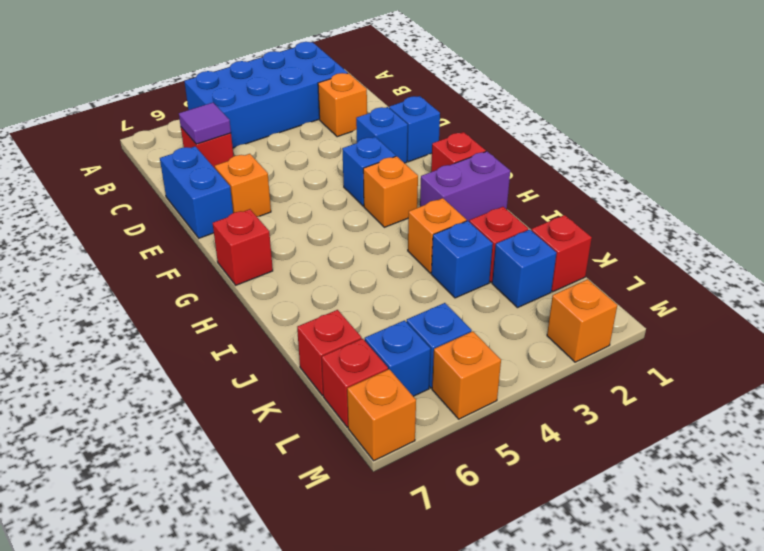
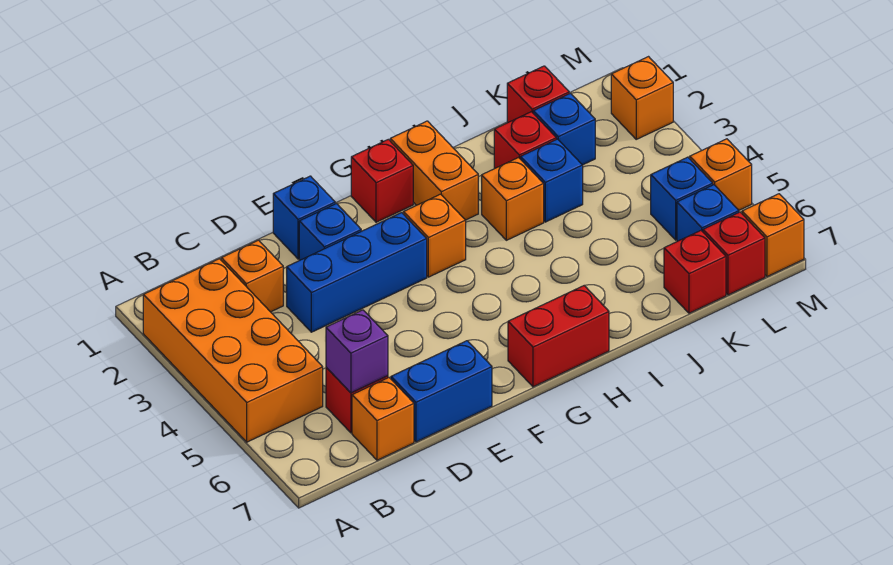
blue brick A2:B5 level 1 -> orange brick A2:B5 level 1
purple tile C6 level 2 -> purple brick C6 level 2
orange brick E6 level 1 -> orange brick C7 level 1
blue brick F3 level 1 -> blue brick D3:F3 level 1
red brick G7 level 1 -> red brick G7:H7 level 1
purple brick H1:H2 level 1 -> orange brick H1:H2 level 1

